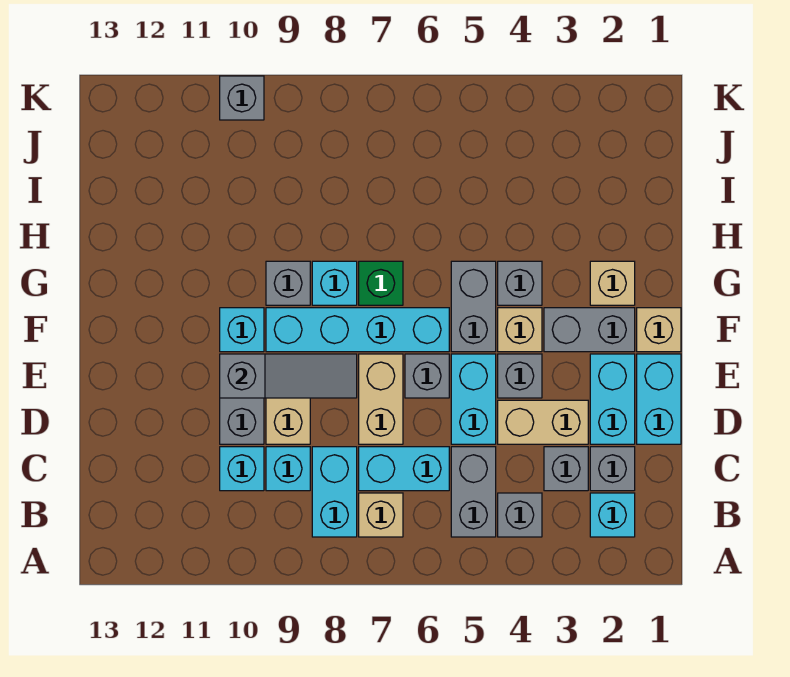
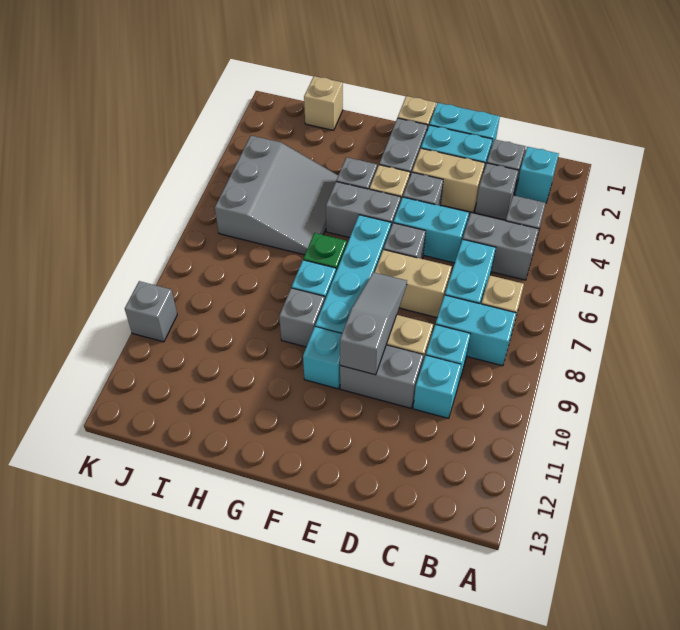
tan brick D3:D4 level 1 -> tan brick D3:E3 level 1
tan brick G2 level 1 -> tan brick I1 level 1
none -> grey slope H4:J6 level 1 top J

